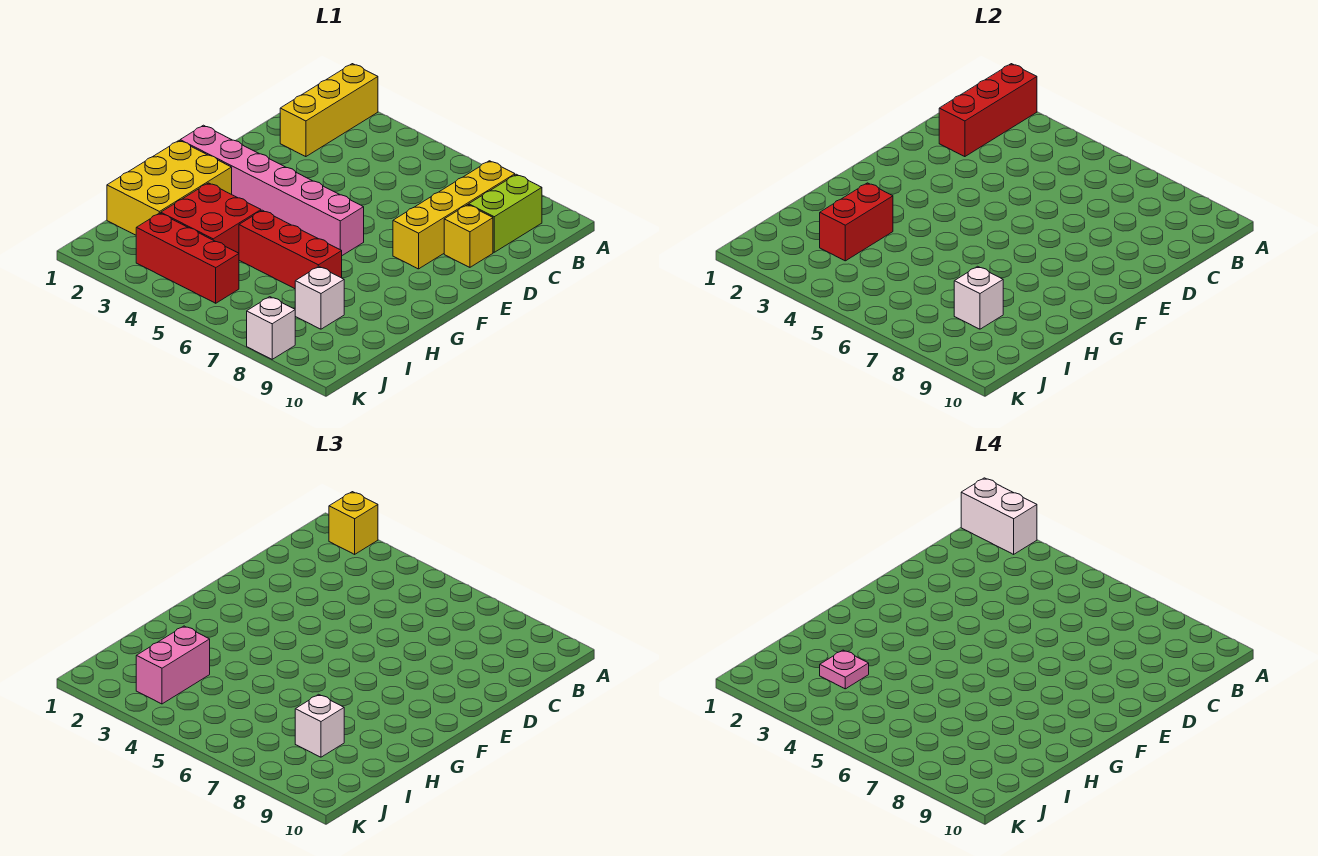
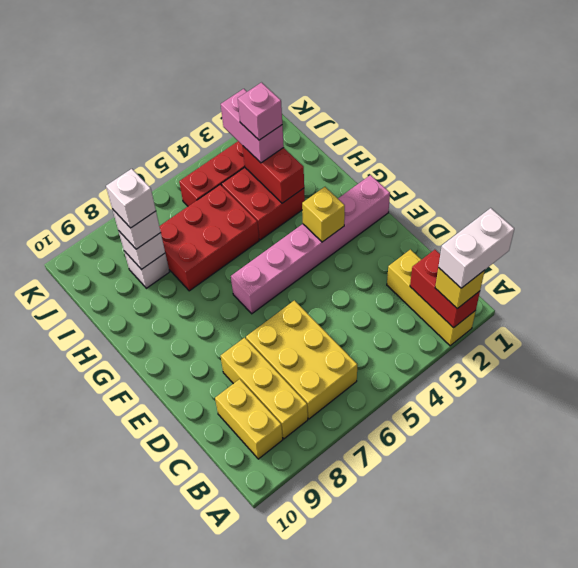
red brick A2:C2 level 2 -> red brick A2:B2 level 2
yellow brick B8:E8 level 1 -> yellow brick B8:D8 level 1
lime brick B9:C9 level 1 -> yellow brick B9:C9 level 1
yellow brick D9 level 1 -> yellow brick F3 level 2
yellow brick G1:I2 level 1 -> yellow brick B6:D7 level 1
red brick H5:H7 level 1 -> red brick H5:I7 level 1
pink plate I3 level 4 -> pink brick I3 level 4
white brick K8 level 1 -> white brick I8 level 4

